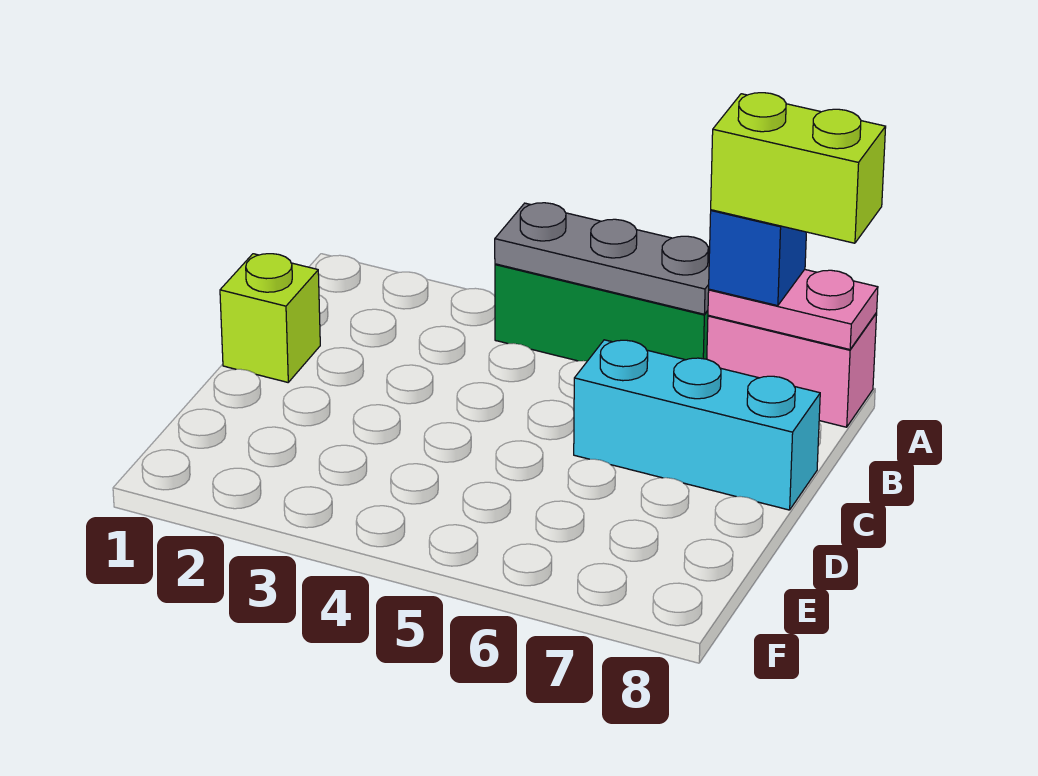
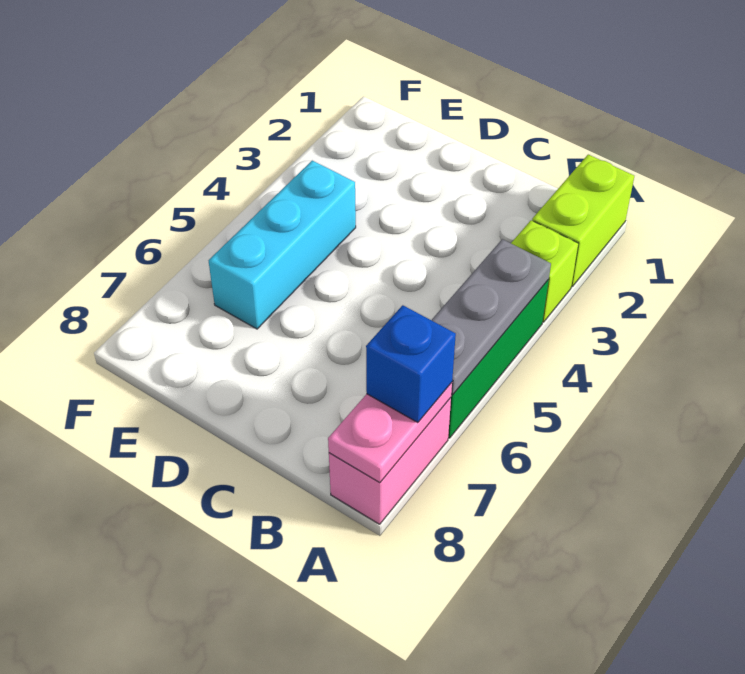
lime brick A7:A8 level 4 -> lime brick A1:A2 level 1
lime brick C1 level 1 -> lime brick A3 level 1
cyan brick C6:C8 level 1 -> cyan brick E4:E6 level 1

